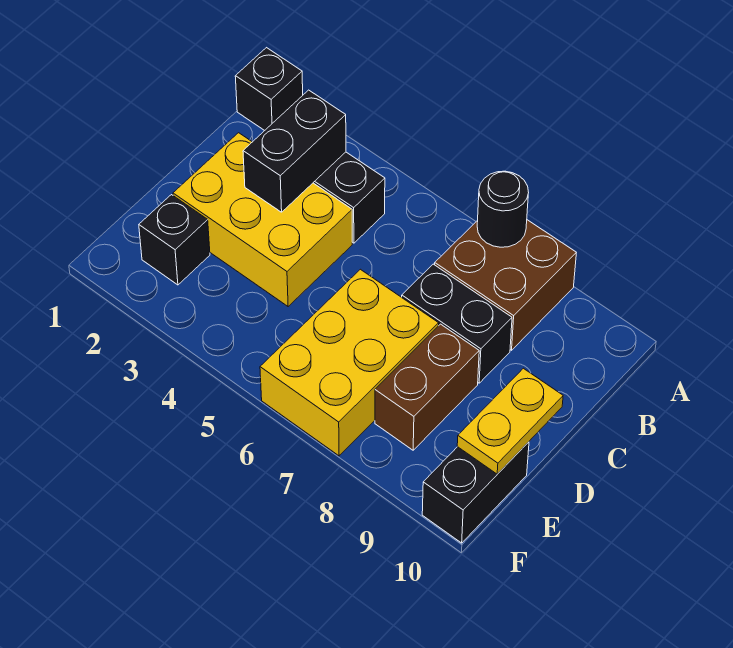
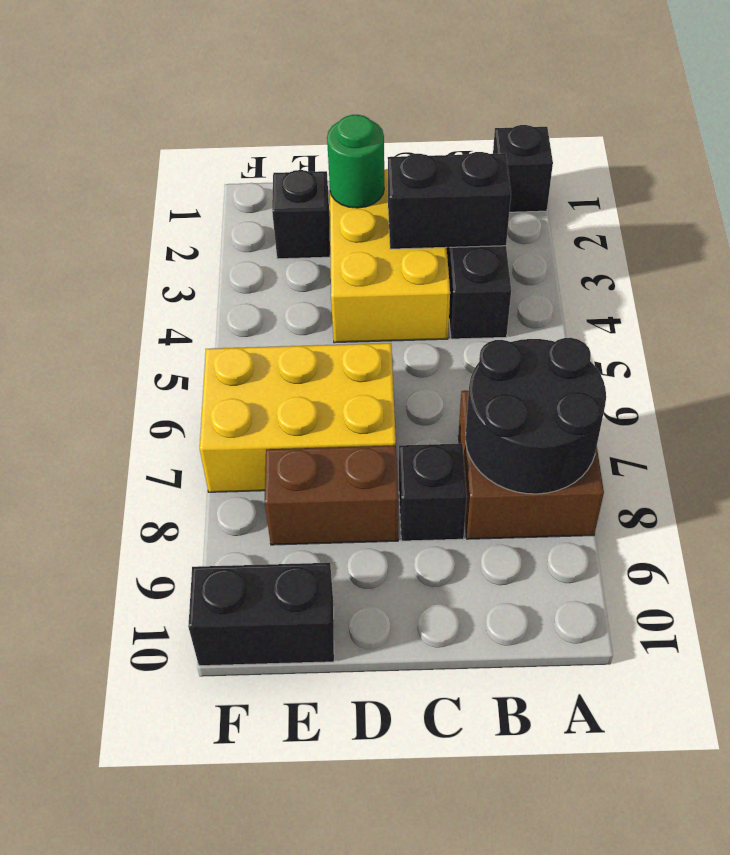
black round brick A7 level 2 -> black round brick A7:B8 level 2
black brick C7:C8 level 1 -> black brick C8 level 1
none -> green round brick D2 level 2
yellow plate D10:E10 level 2 -> none

